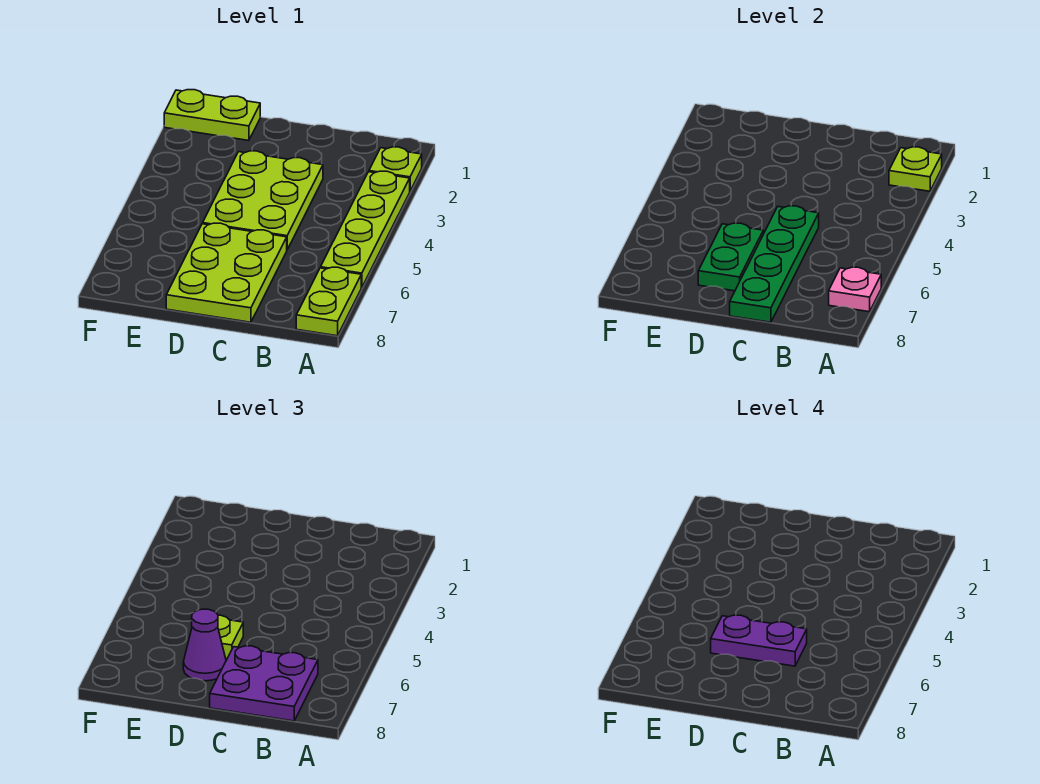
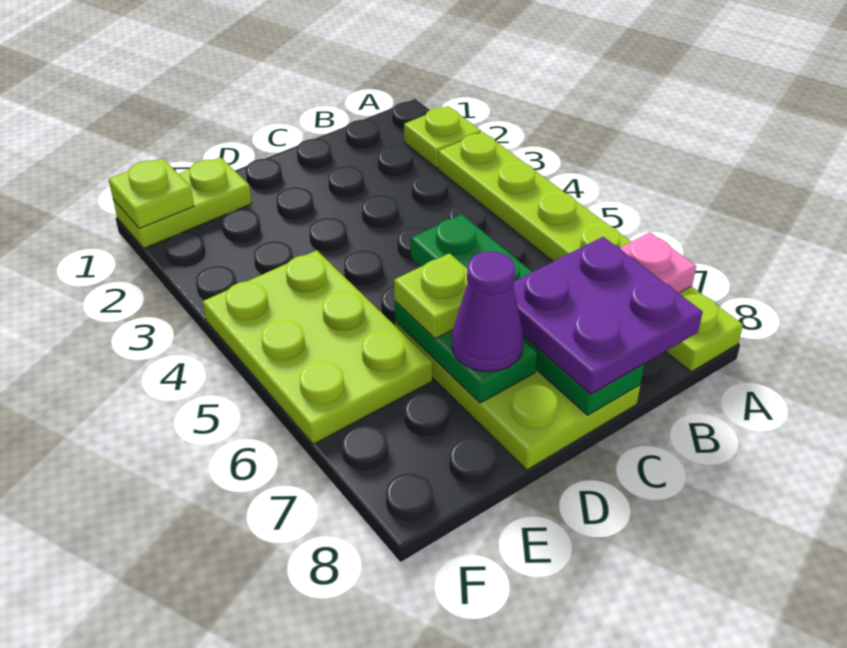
lime plate A2 level 2 -> lime plate F1 level 2
lime plate C3:D5 level 1 -> lime plate E4:F6 level 1
purple plate C6:D6 level 4 -> none

